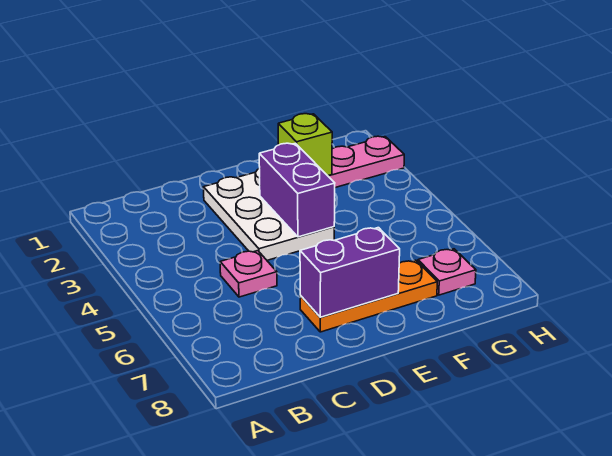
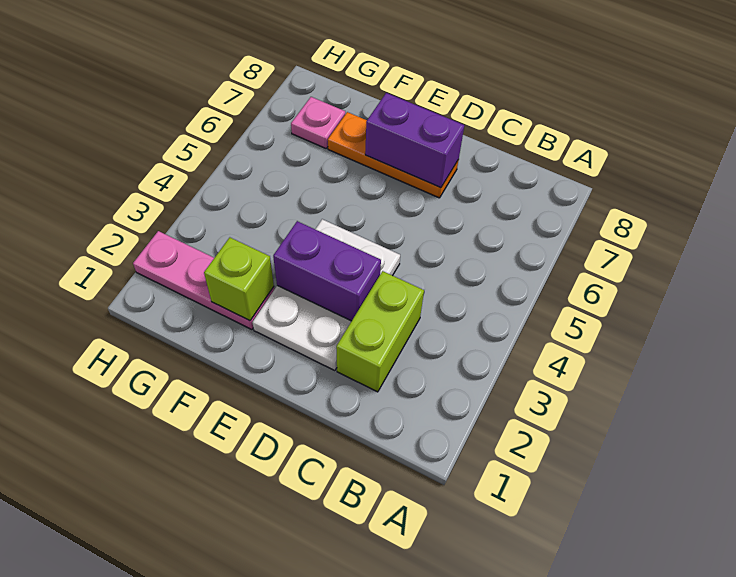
none -> lime brick C2:C3 level 1
pink plate C5 level 1 -> none
purple brick E3:E4 level 2 -> purple brick D3:E3 level 2

